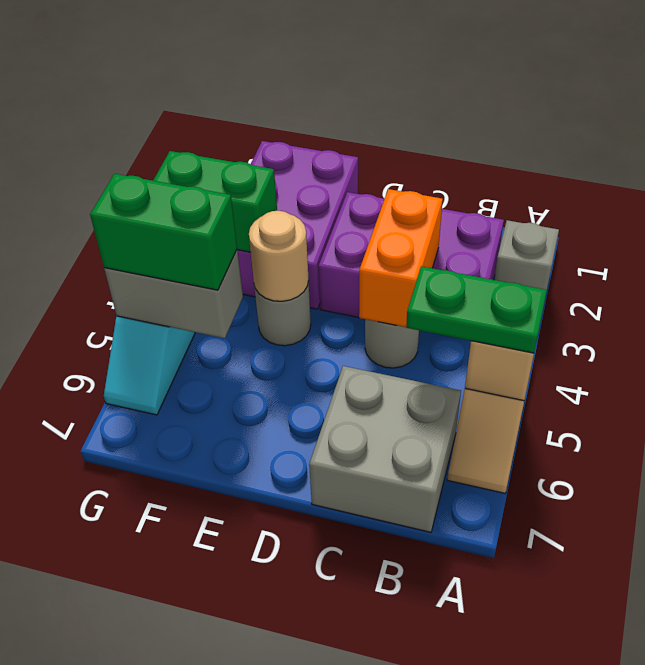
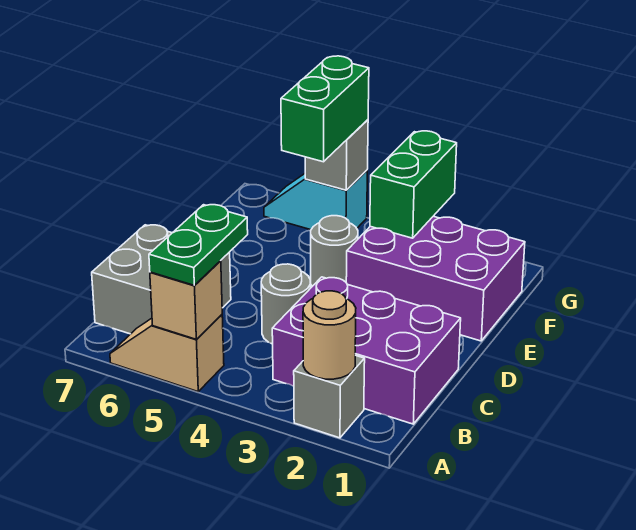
purple brick B2:D3 level 1 -> purple brick B1:C3 level 1
orange brick C3:C4 level 2 -> none
tan round brick E4 level 2 -> tan round brick A2 level 2
grey brick F5:G5 level 2 -> grey brick G5 level 2

